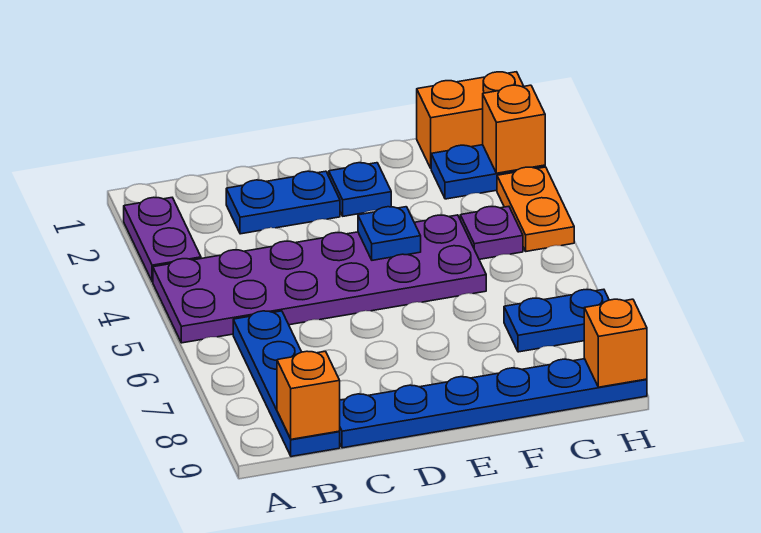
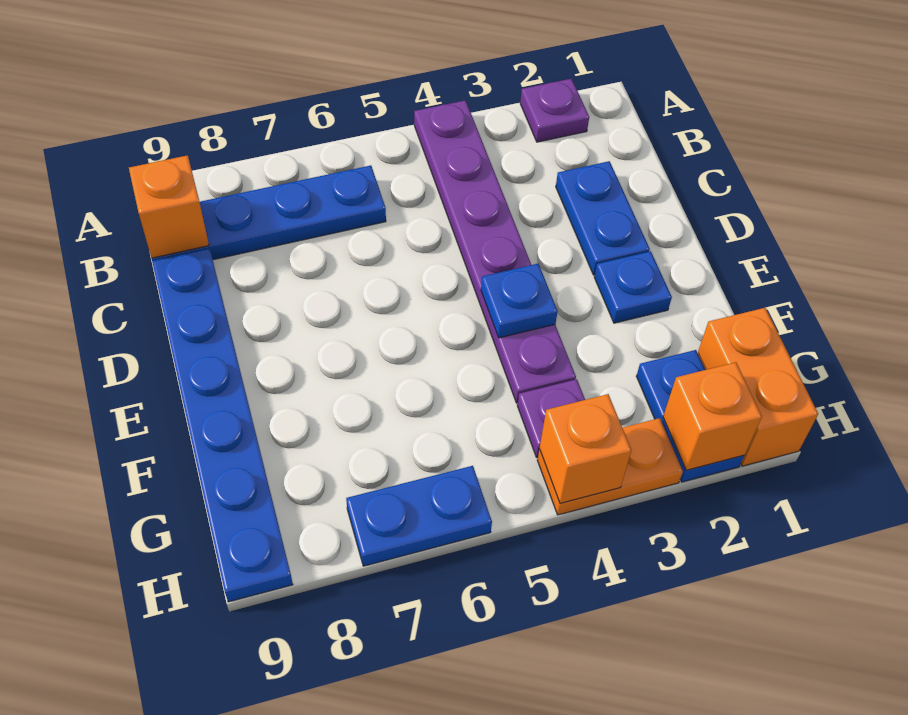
purple plate A2:A3 level 1 -> purple plate A2 level 1
purple plate A4:F5 level 1 -> purple plate A4:F4 level 1
blue plate G7:H7 level 1 -> blue plate H6:H7 level 1
orange brick H9 level 2 -> orange brick H4 level 2

